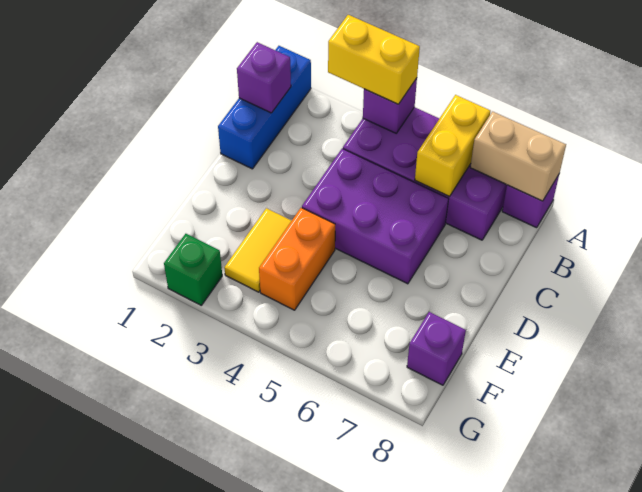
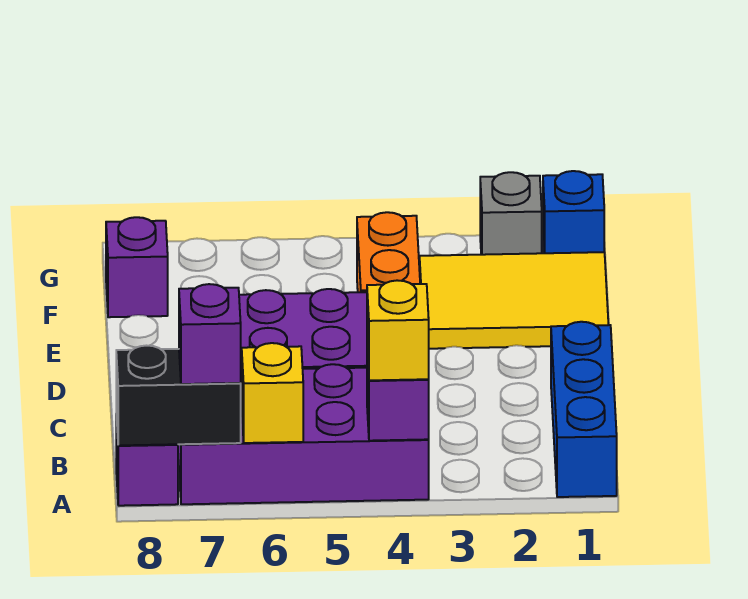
yellow brick A3:A4 level 3 -> yellow brick A4 level 3
yellow brick A6:B6 level 2 -> yellow brick A6 level 2
tan brick A7:A8 level 2 -> black brick A7:A8 level 2
purple brick B1 level 2 -> purple brick A7 level 3
yellow tile E3:F3 level 1 -> yellow tile E1:F3 level 1
none -> blue brick G1 level 1
green brick G2 level 1 -> grey brick G2 level 1

